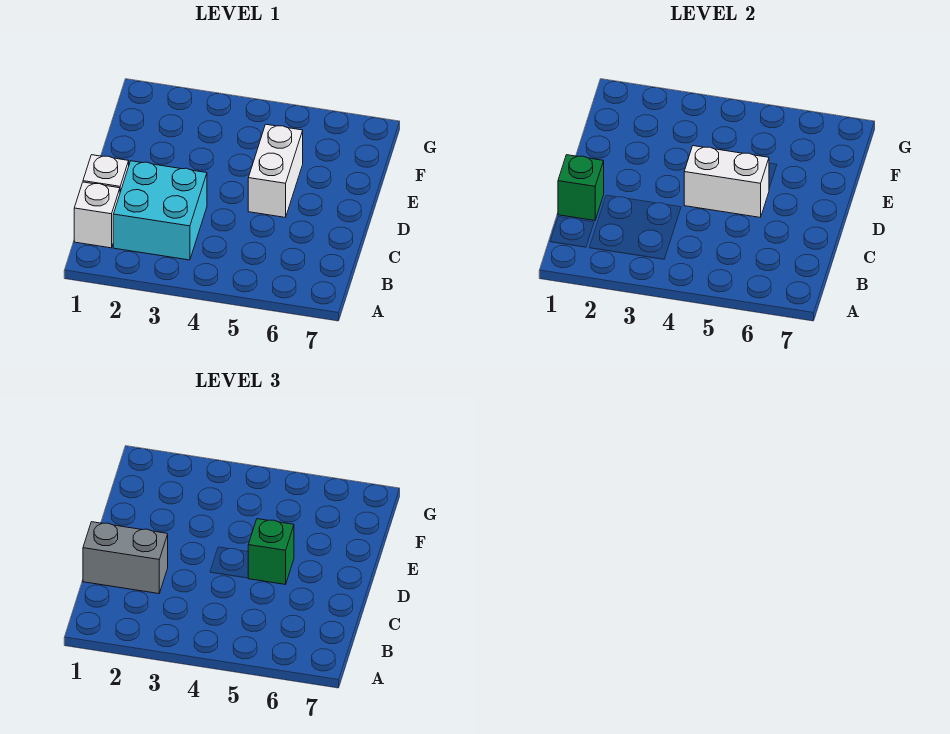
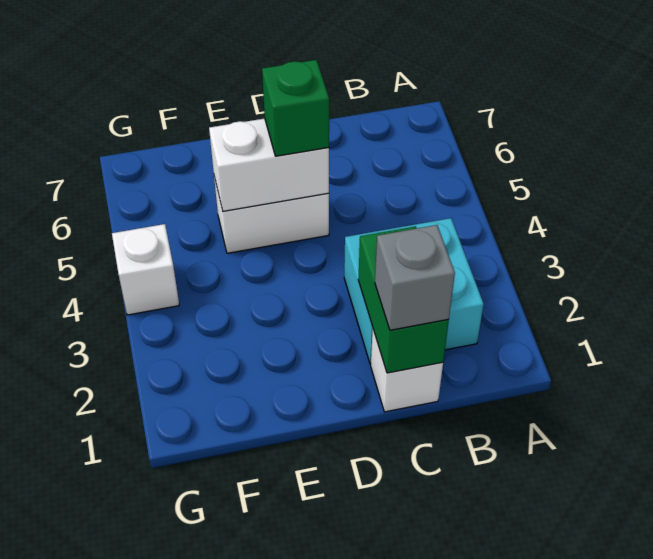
white brick B1 level 1 -> white brick G4 level 1
green brick C1 level 2 -> green brick C1:C2 level 2
grey brick C1:C2 level 3 -> grey brick C1 level 3
white brick D4:D5 level 2 -> white brick D5:E5 level 2

